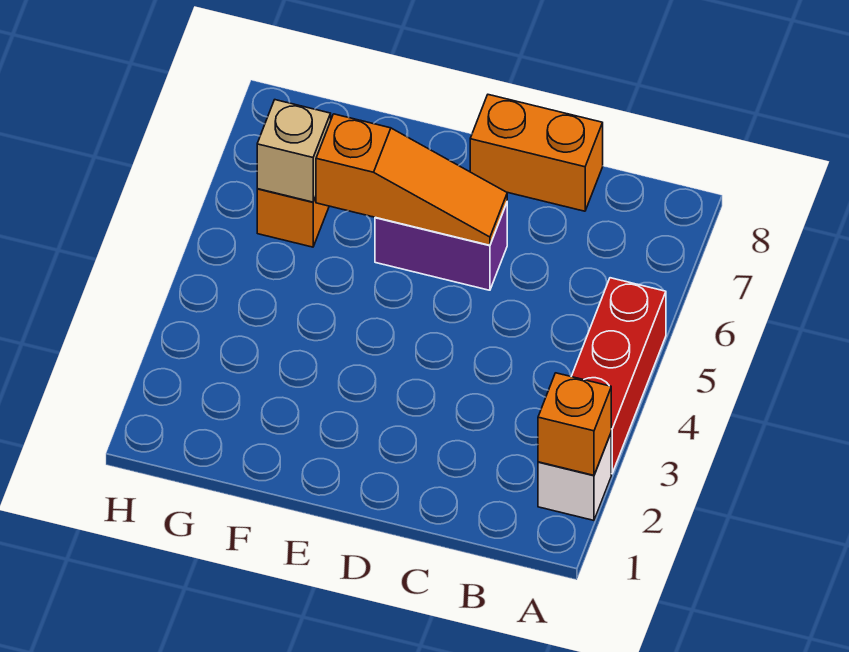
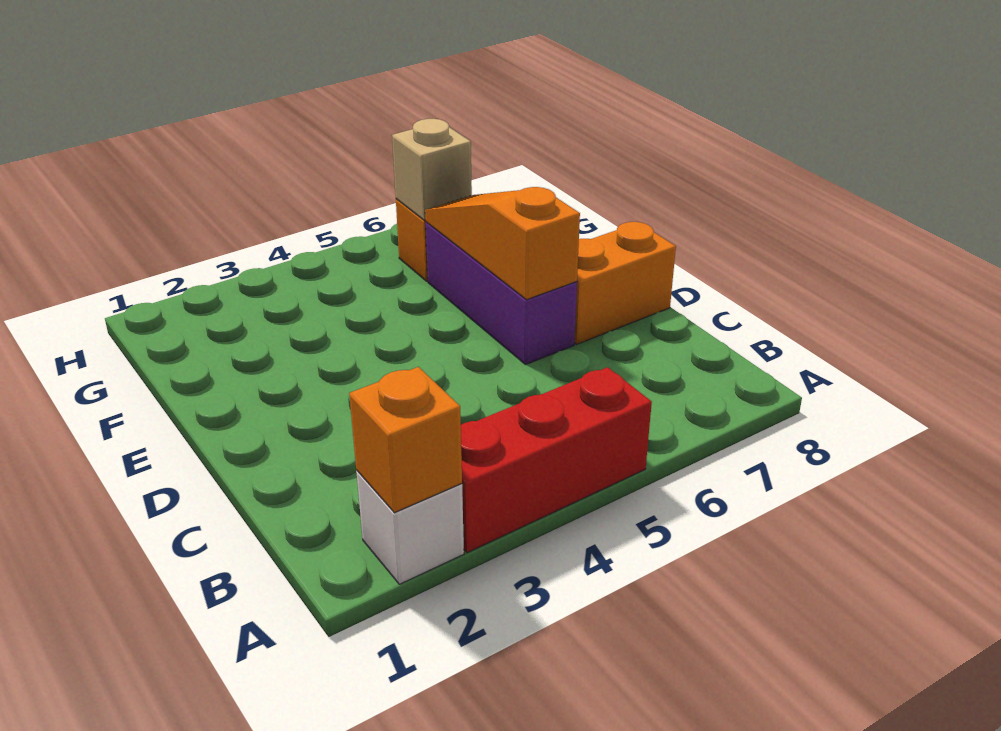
orange brick C8:D8 level 1 -> orange brick D7:D8 level 1
purple brick D6:E6 level 1 -> purple brick D6:F6 level 1
orange slope D6:F6 level 2 top F -> orange slope D6:F6 level 2 top D

